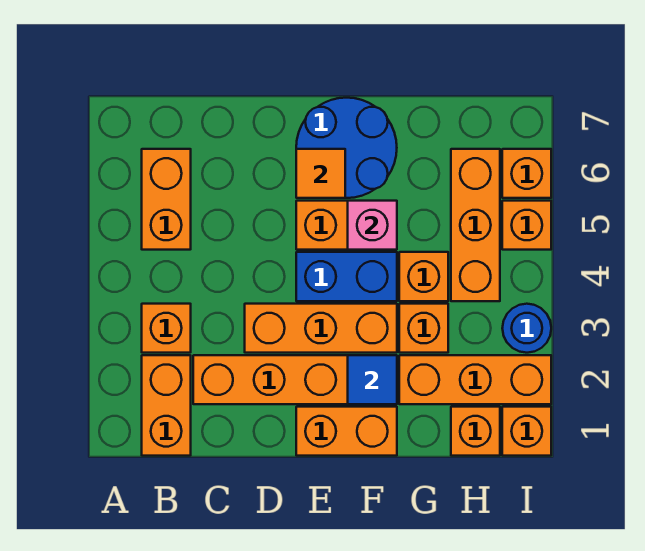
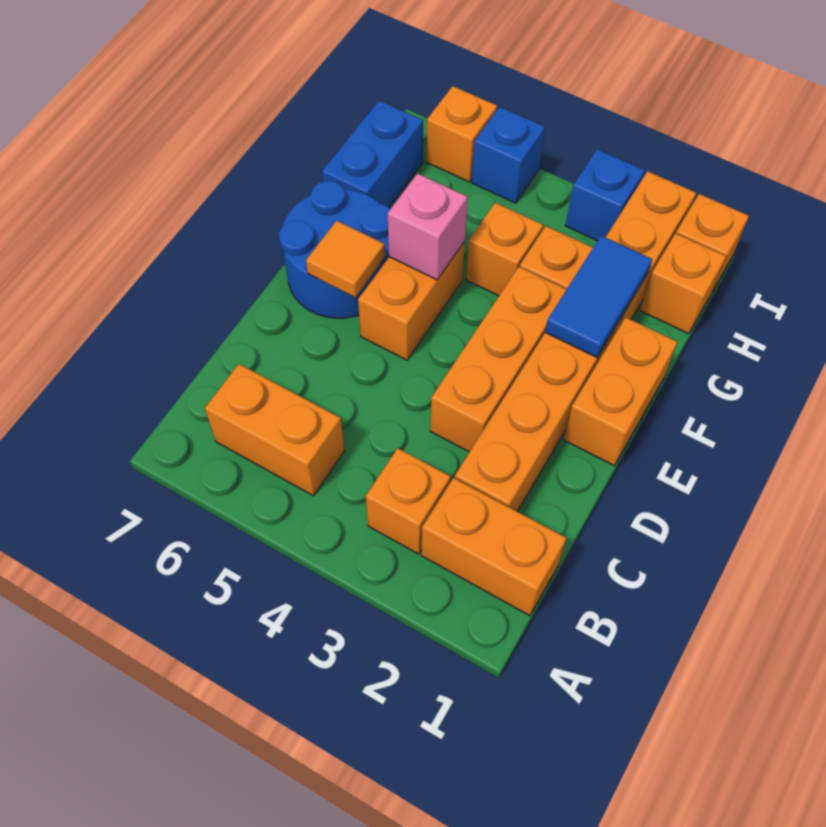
blue brick E4:F4 level 1 -> blue brick G7:H7 level 1
blue tile F2 level 2 -> blue tile F2:G2 level 2
orange brick H4:H6 level 1 -> none
blue round brick I3 level 1 -> blue brick I3 level 1
orange brick I5 level 1 -> blue brick I5 level 1

